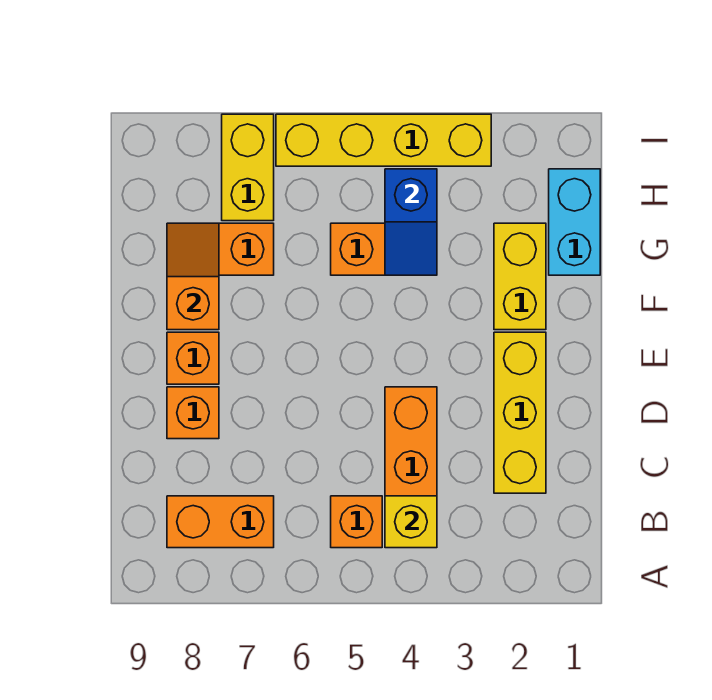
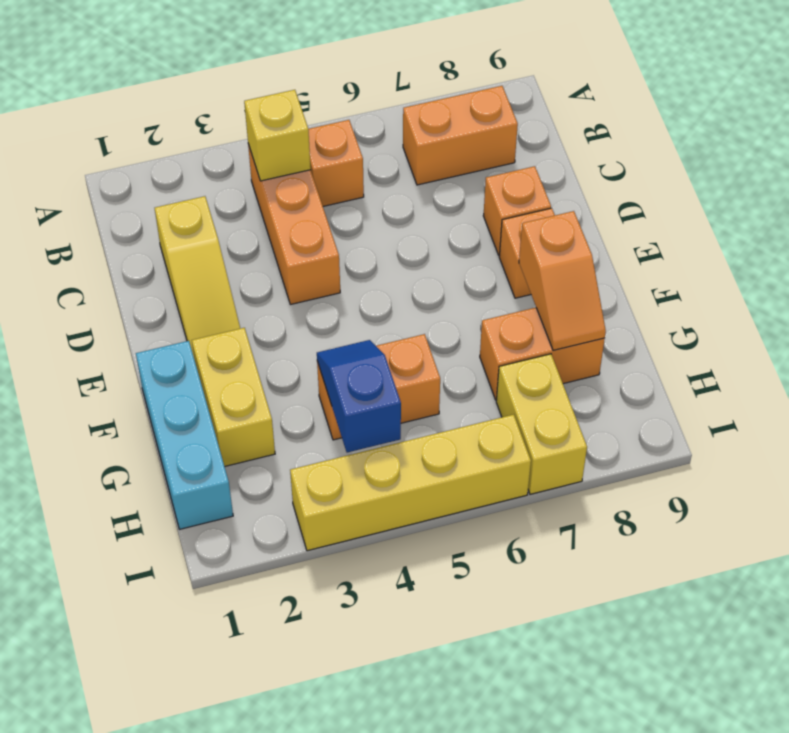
yellow brick C2:E2 level 1 -> yellow slope C2:E2 level 1 top C
cyan brick G1:H1 level 1 -> cyan brick F1:H1 level 1

